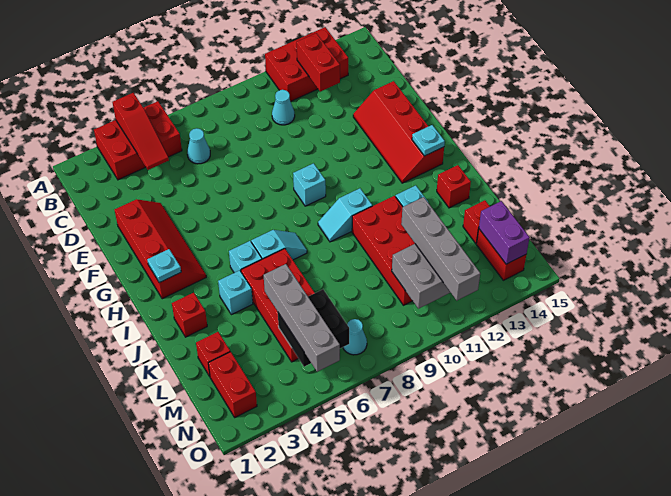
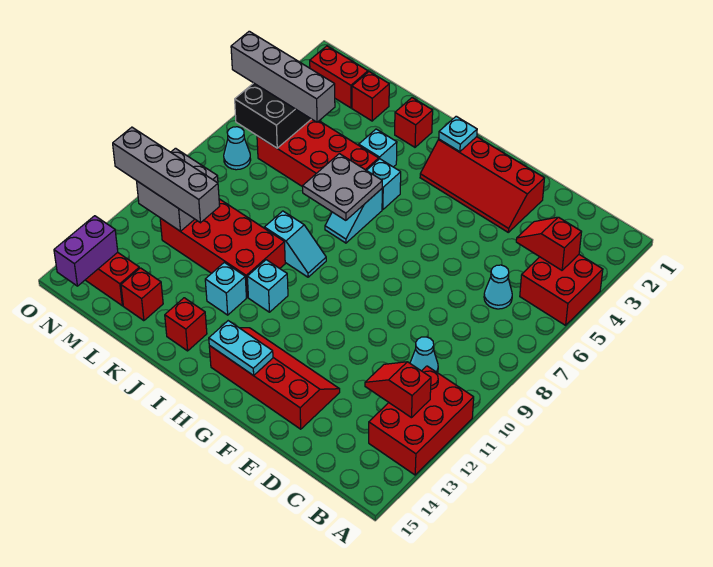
red brick A3:B5 level 1 -> red brick A4:B5 level 1
red slope A4:C4 level 2 top A -> red slope B4:C4 level 2 top B
red brick B12:C12 level 2 -> red slope B12:C12 level 2 top B
cyan brick G9 level 1 -> cyan brick I11 level 1
cyan plate H14 level 2 -> cyan plate G14:H14 level 2
none -> grey plate I6:J7 level 2
cyan slope I9:I10 level 1 top 10 -> cyan slope I9:J9 level 1 top J
purple brick M14:N14 level 2 -> purple brick N14:N15 level 2

